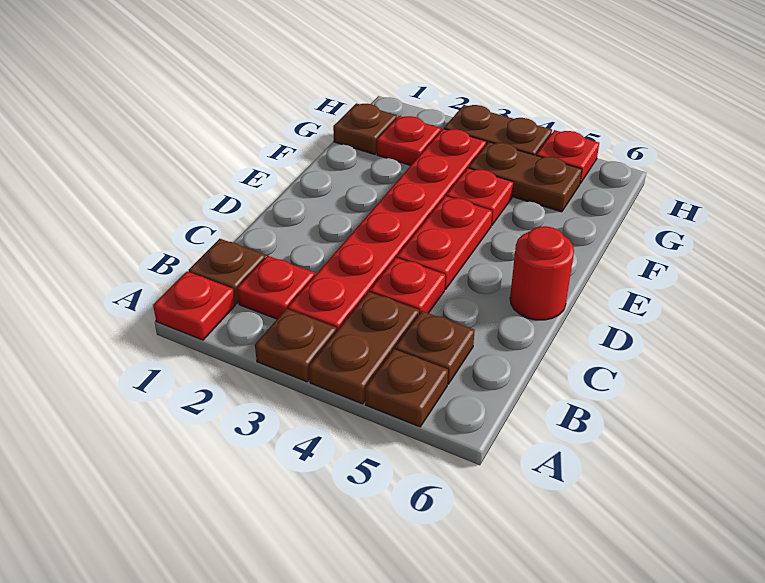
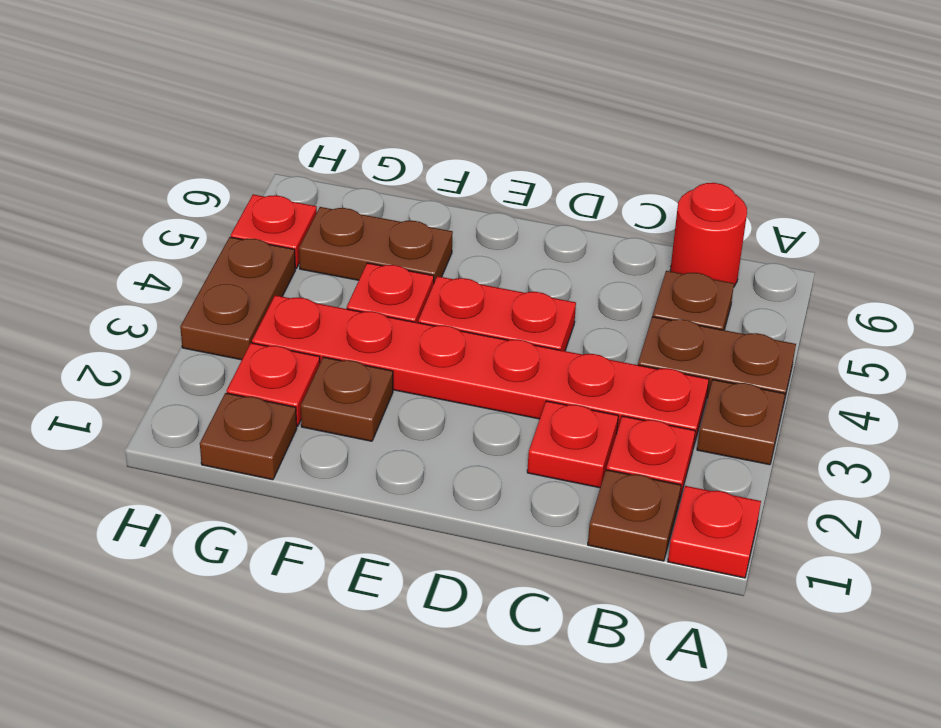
brown plate A5 level 1 -> brown plate F2 level 1
red plate C4 level 1 -> red plate C2 level 1
red round brick D6 level 1 -> red round brick B6 level 1
brown plate G4:G5 level 1 -> brown plate F5:G5 level 1

